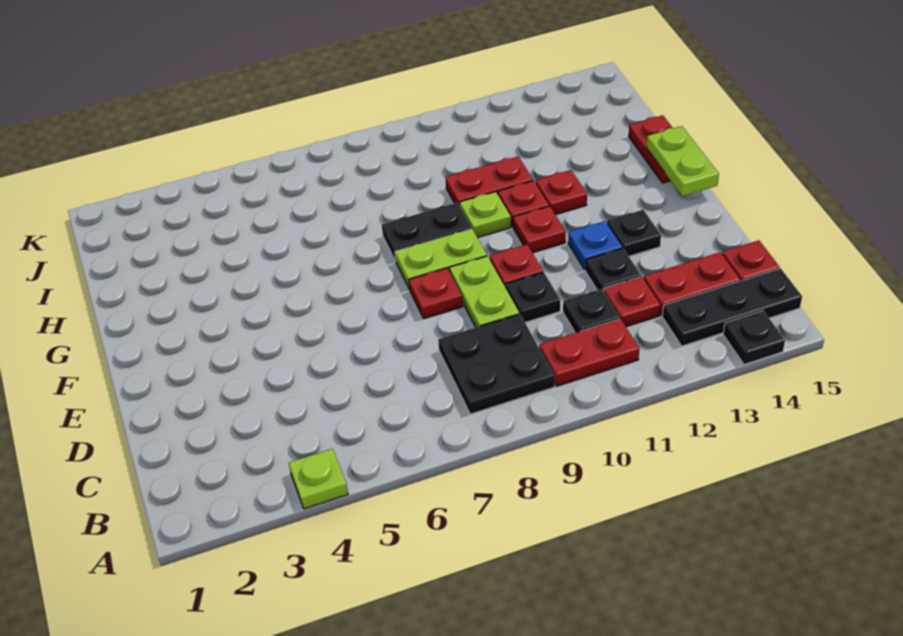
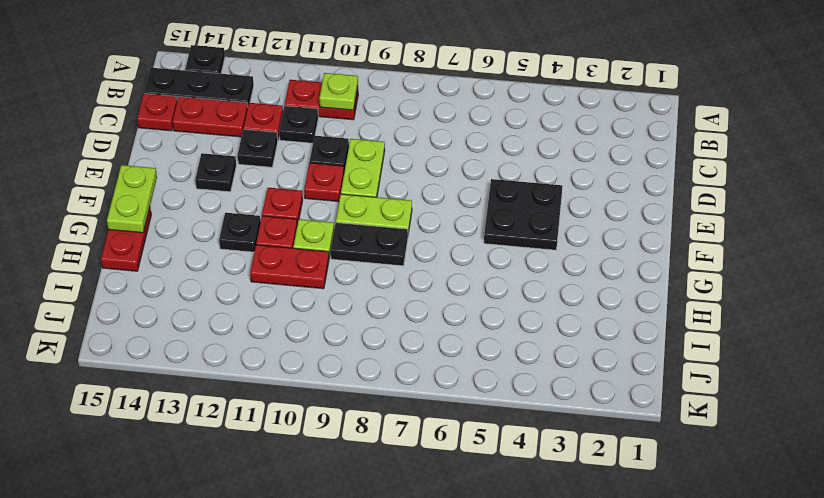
lime plate A4 level 1 -> lime plate B10 level 2
black plate B8:C9 level 1 -> black plate E4:F5 level 1
red plate E8 level 1 -> none
blue plate E12 level 1 -> none
red plate G12 level 1 -> black plate G12 level 1

